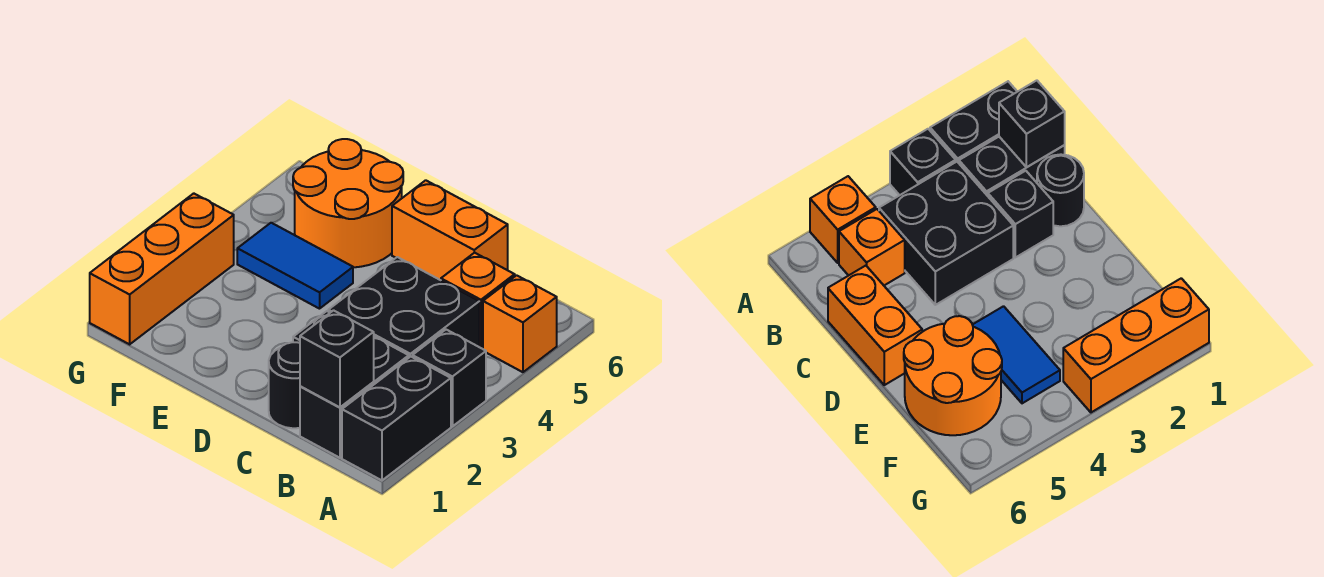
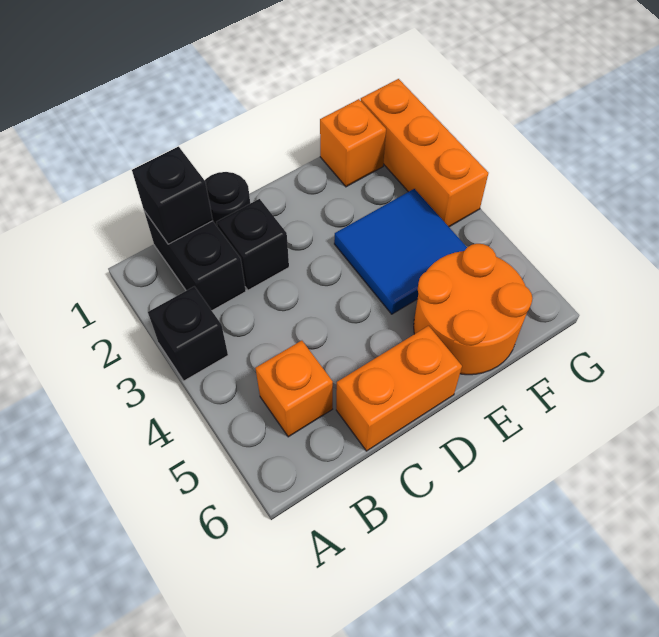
black brick A1:A2 level 1 -> none
orange brick A5 level 1 -> orange brick F1 level 1
black brick B3:C4 level 1 -> none
blue tile E4:F4 level 1 -> blue tile E3:F4 level 1

